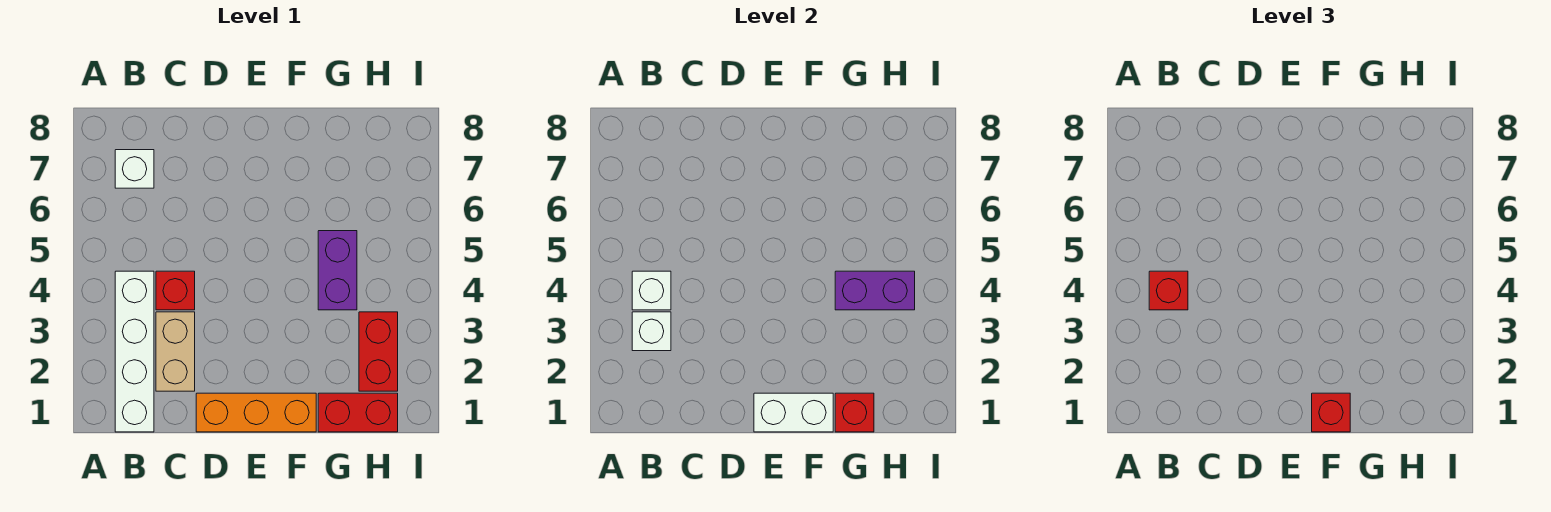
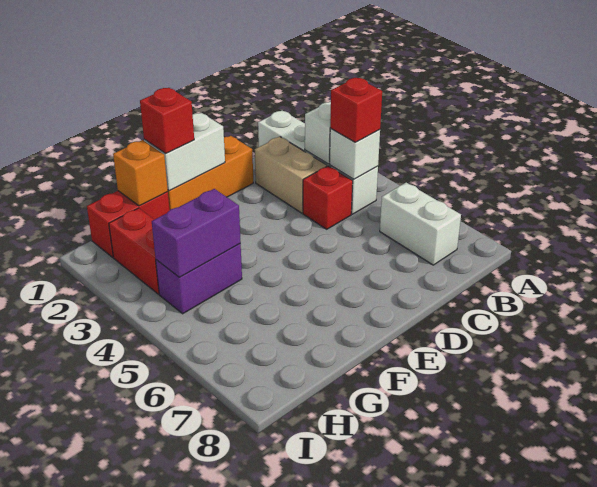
white brick B7 level 1 -> white brick B6:B7 level 1
red brick G1 level 2 -> orange brick G1 level 2
purple brick G4:G5 level 1 -> purple brick G4:H4 level 1

